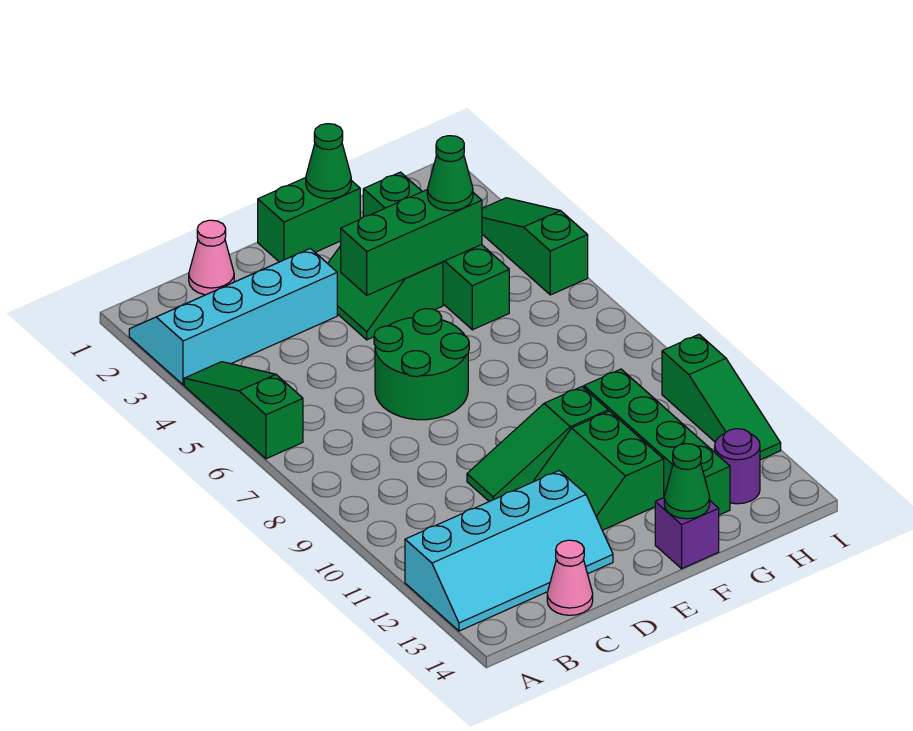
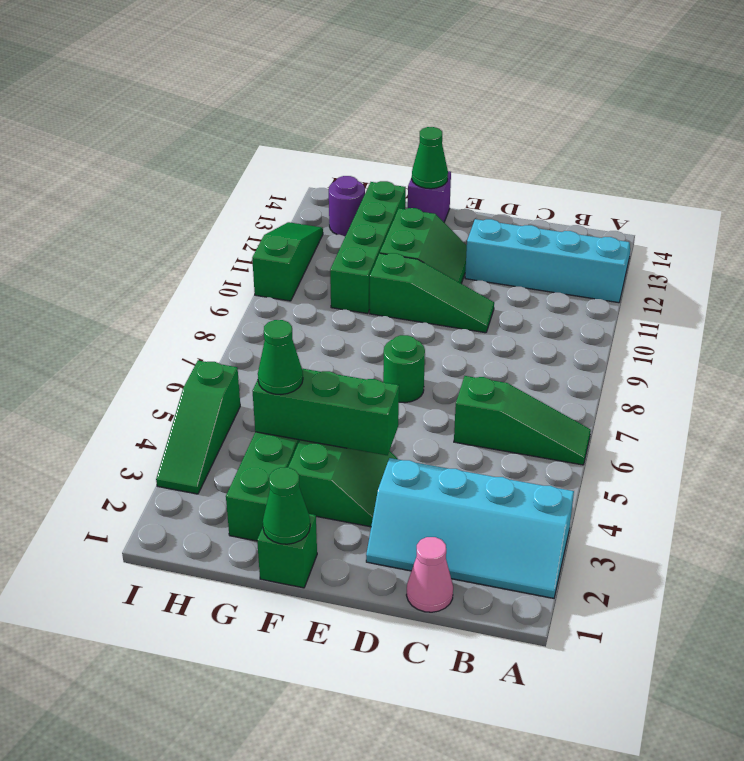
green slope A4:A6 level 1 top 6 -> green slope A6:C6 level 1 top C
pink cone C14 level 1 -> none
green round brick D6:E7 level 1 -> green round brick E7 level 1
green brick E1:F1 level 1 -> green brick F1 level 1

